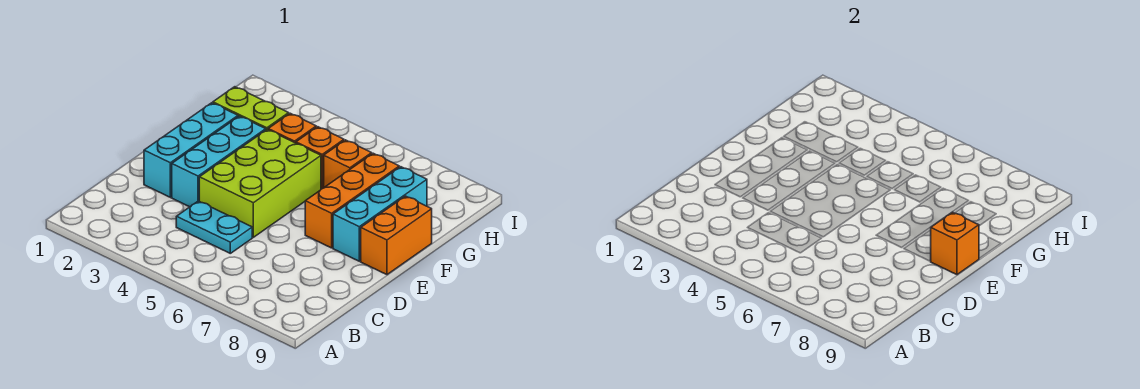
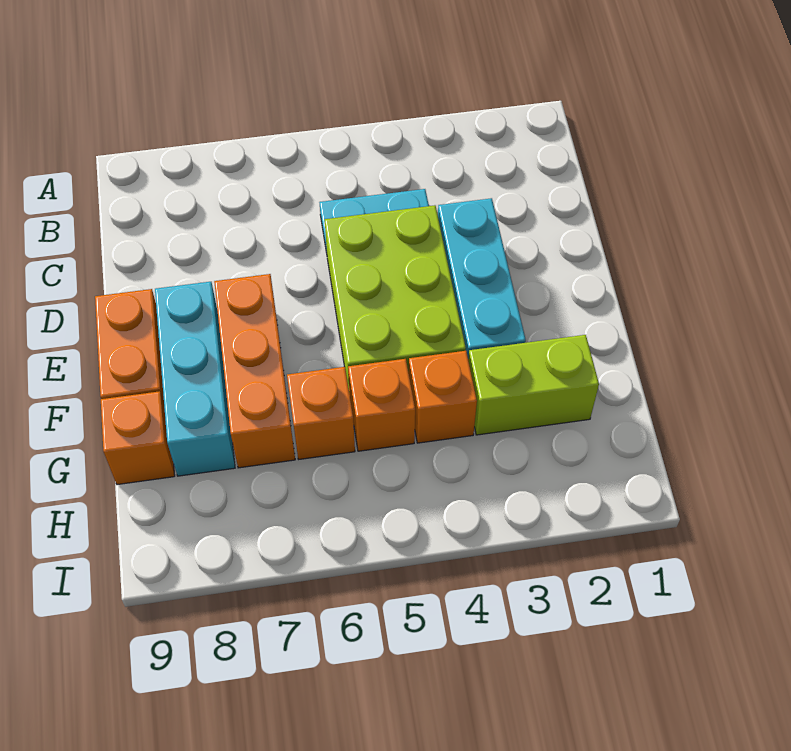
cyan brick D2:F2 level 1 -> none
orange brick E9 level 2 -> orange brick G9 level 1

